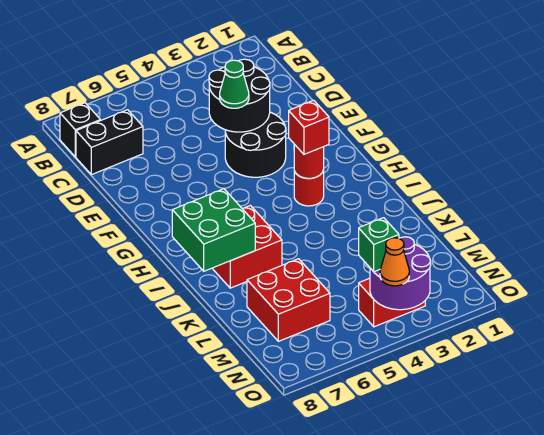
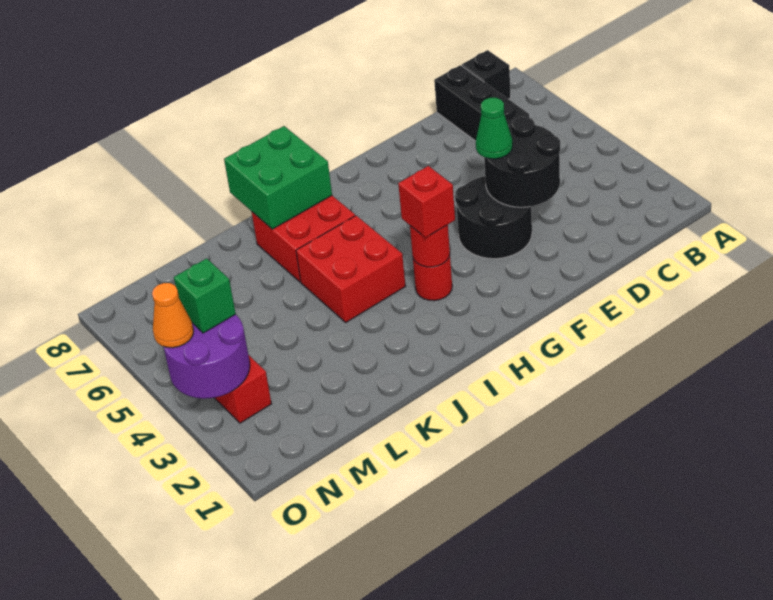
black brick C7:C8 level 1 -> black brick C6:C8 level 1
red brick L6:M7 level 1 -> red brick I4:J5 level 1

